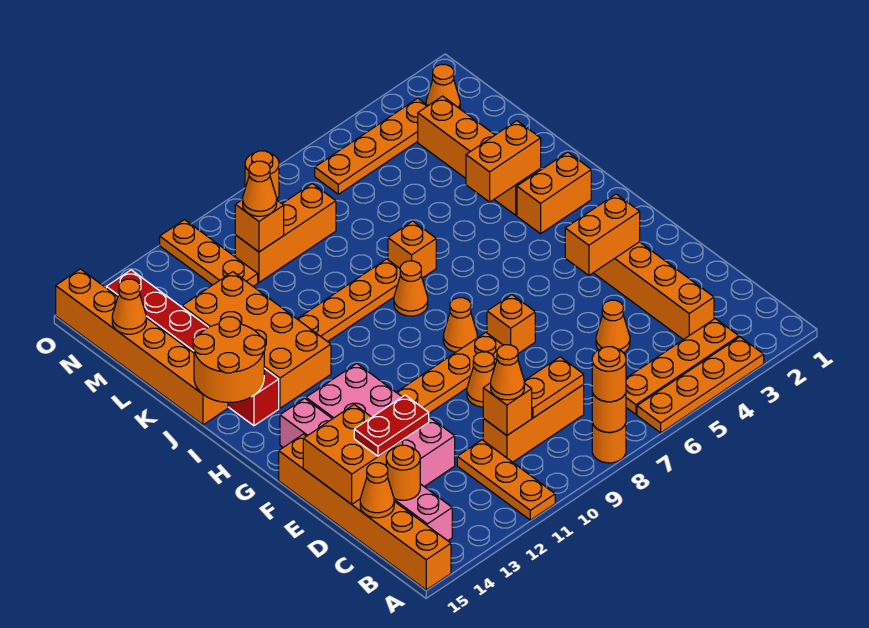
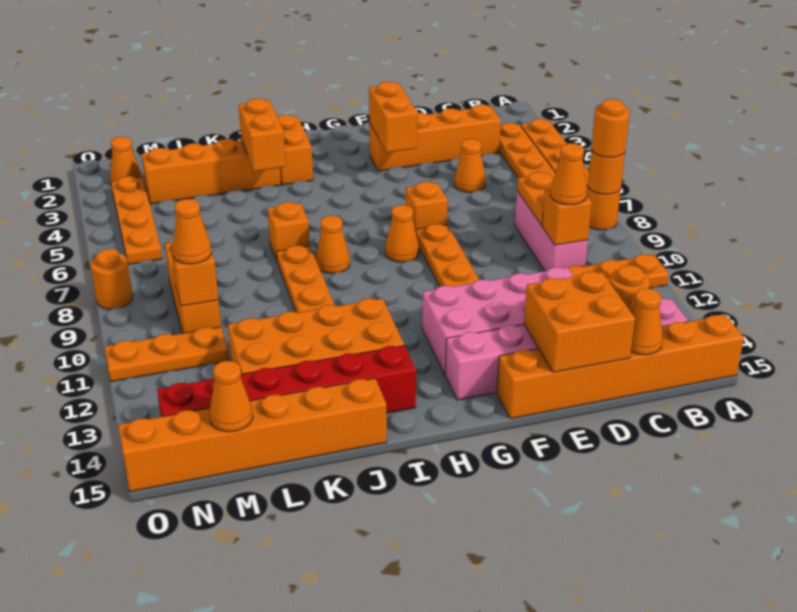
orange brick C8:C10 level 1 -> pink brick C8:C10 level 1
red plate D13:D14 level 3 -> none
orange cone E9 level 1 -> none
orange round brick I14:J15 level 2 -> none

